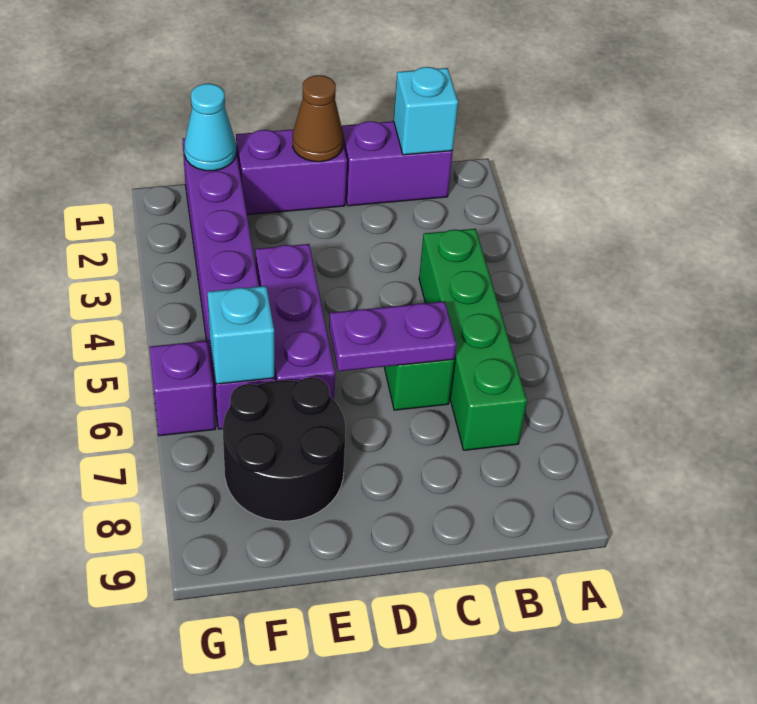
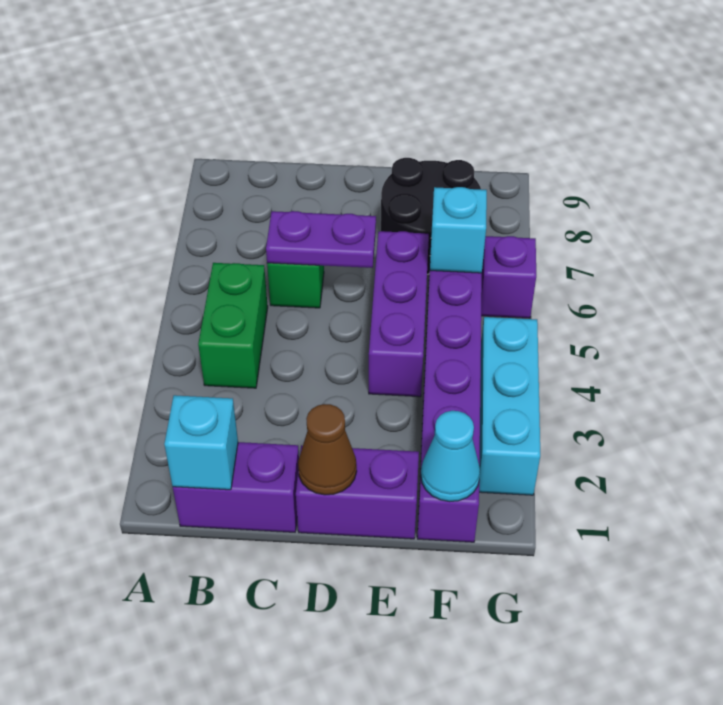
green brick B4:B7 level 1 -> green brick B4:B5 level 1
none -> cyan brick G2:G4 level 1

